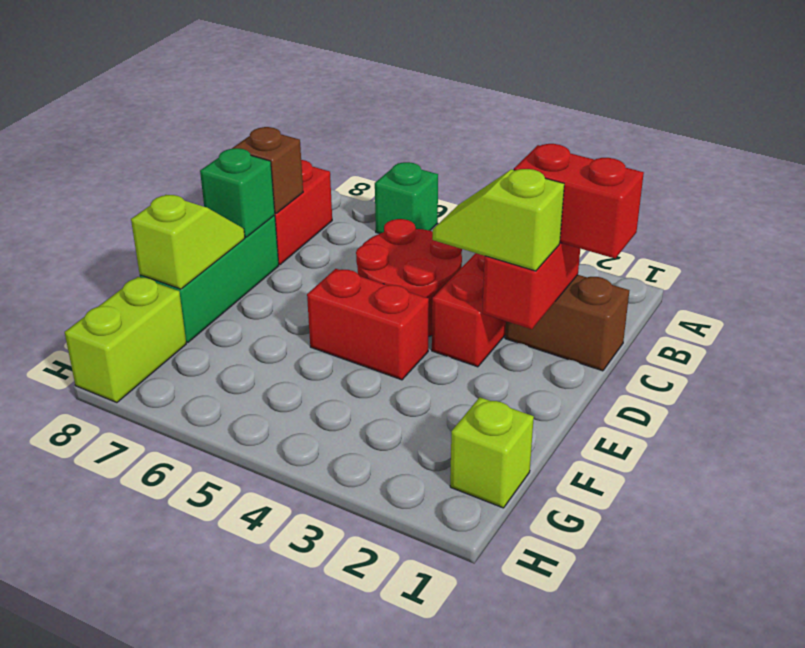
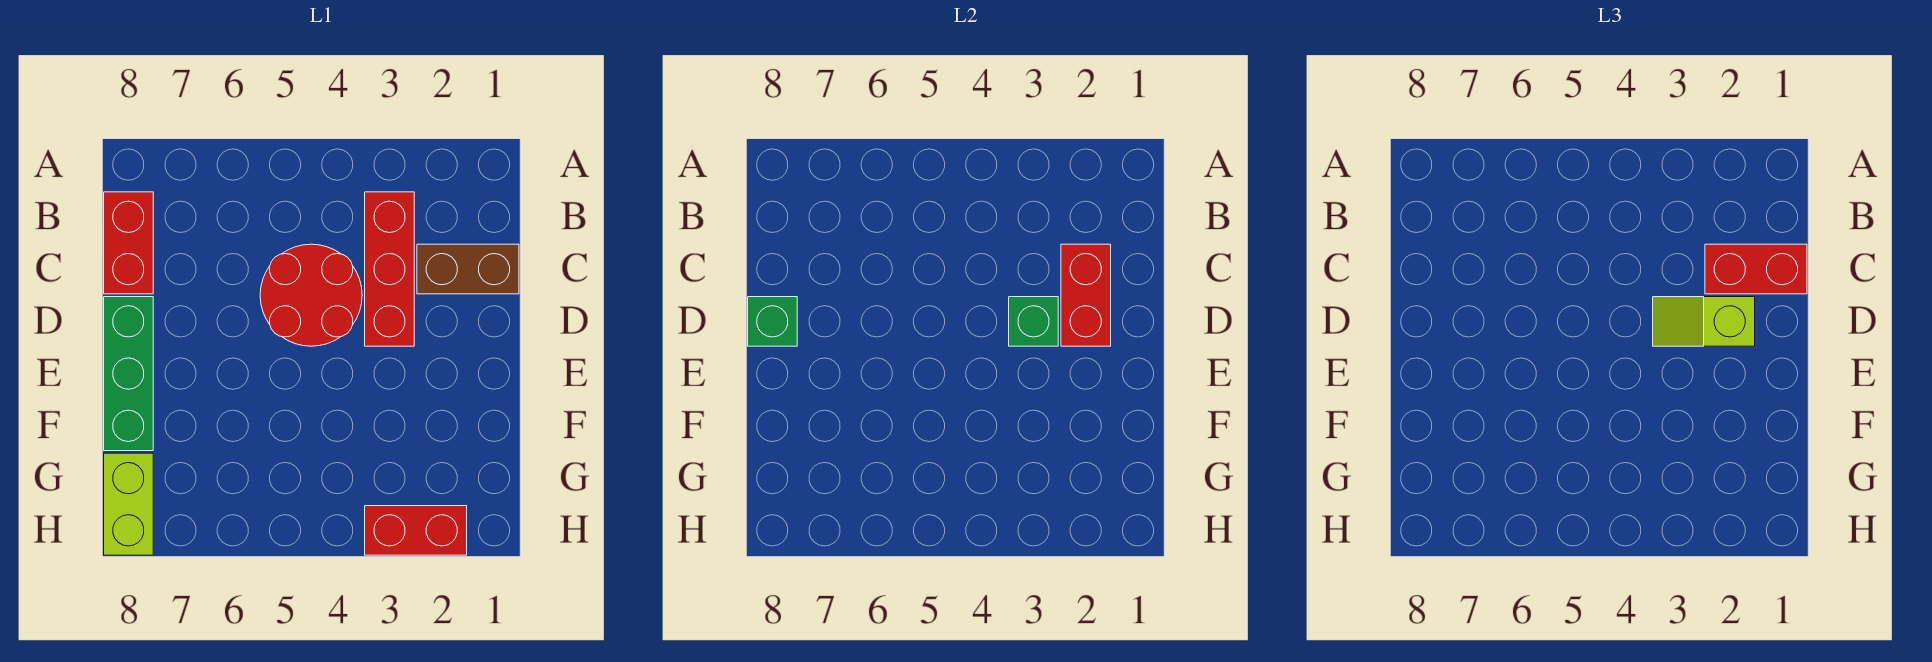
green brick A6 level 1 -> green brick D3 level 2
brown brick C8 level 2 -> none
red brick E4:E5 level 1 -> red brick H2:H3 level 1
lime slope E8:F8 level 2 top F -> none
lime brick G1 level 1 -> none

